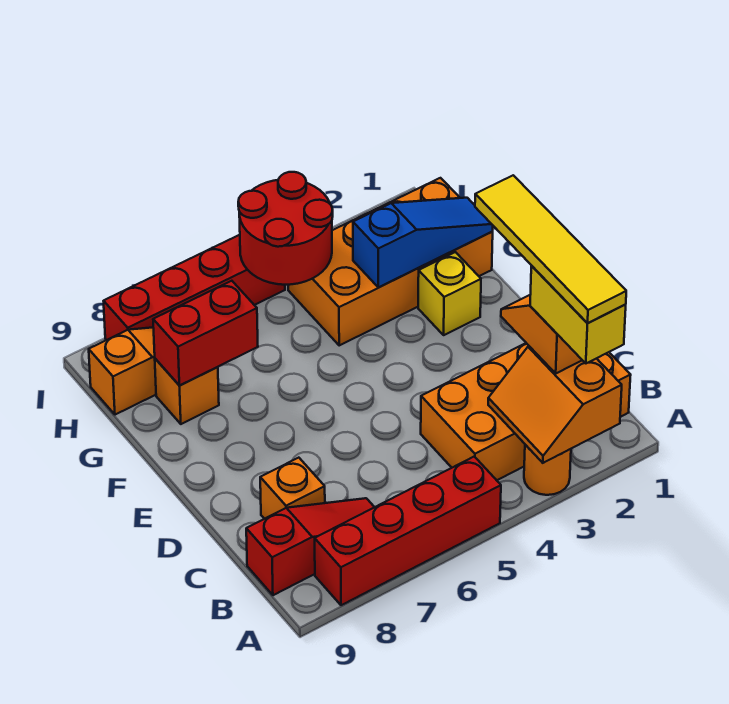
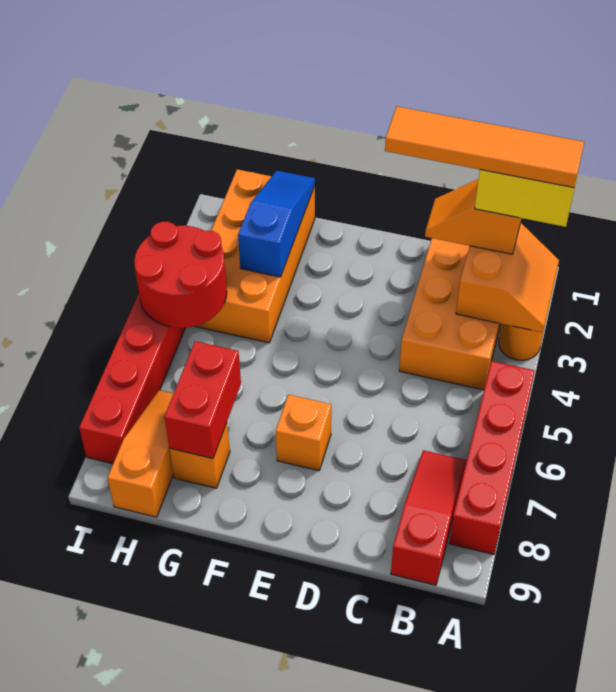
orange slope A2:B3 level 2 top 2 -> orange slope A2:B3 level 2 top B
yellow tile A2:D2 level 5 -> orange tile A2:D2 level 5
orange brick C8 level 1 -> orange brick E7 level 1
yellow brick F2 level 1 -> none

